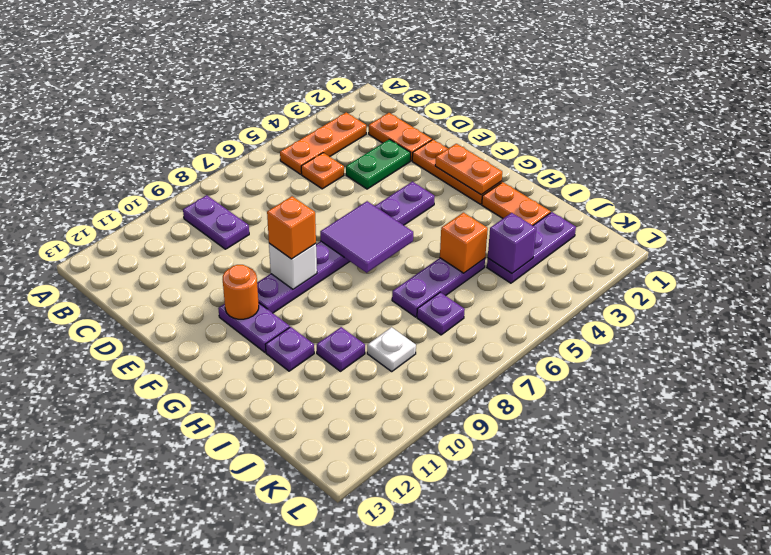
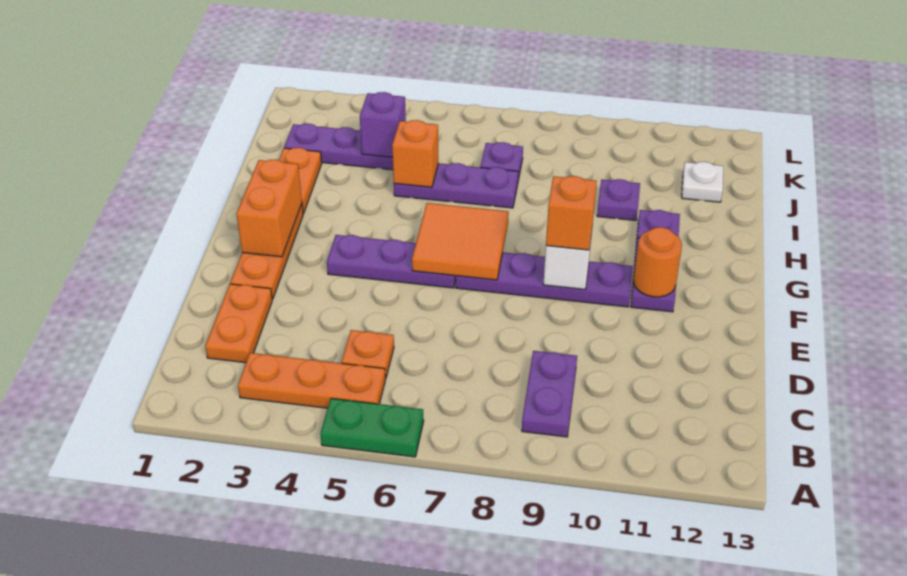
green plate D3:D4 level 1 -> green plate A5:A6 level 1
orange plate F2:G2 level 2 -> orange brick F2:G2 level 2
purple tile F6:G7 level 2 -> orange tile F6:G7 level 2
white plate J9 level 1 -> white plate J12 level 1

